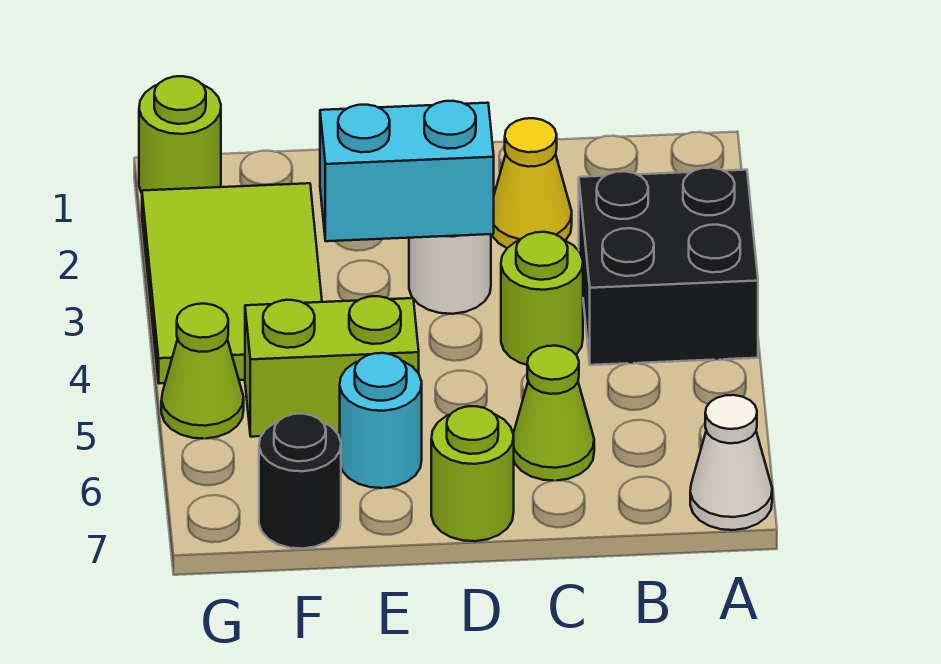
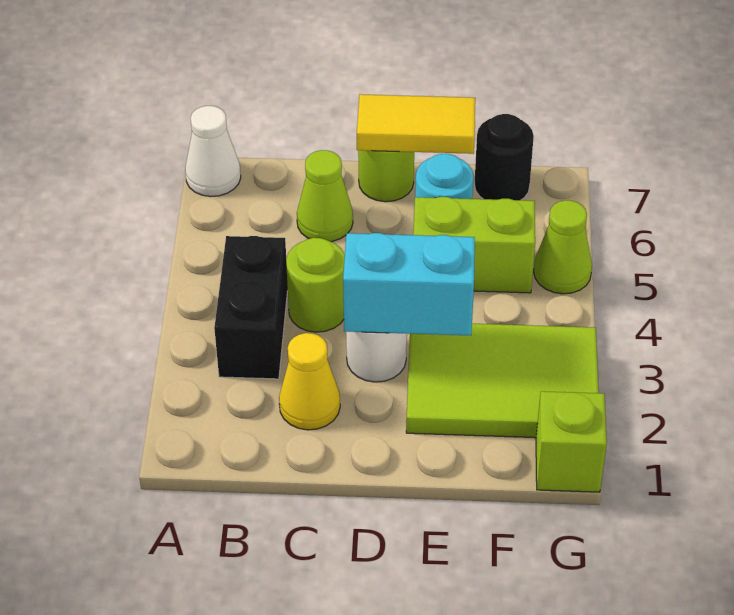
black brick A3:B4 level 1 -> black brick B3:B4 level 1
none -> yellow tile D7:E7 level 2
lime tile F2:G4 level 1 -> lime tile E2:G3 level 1
lime round brick G1 level 1 -> lime brick G1 level 1

